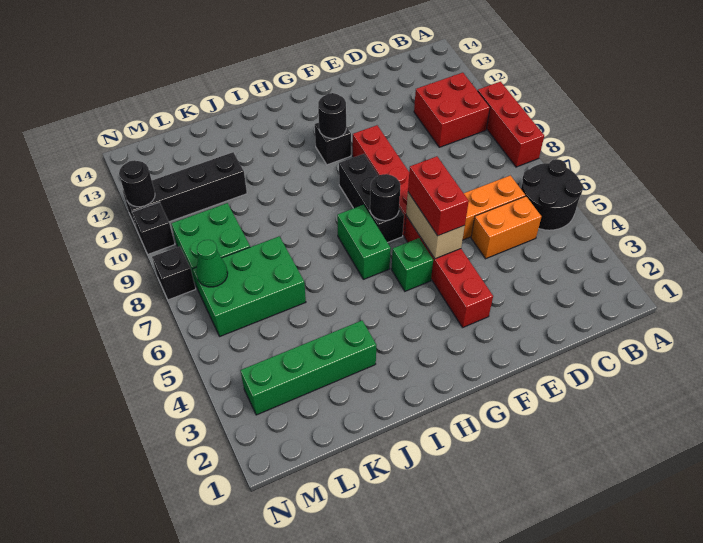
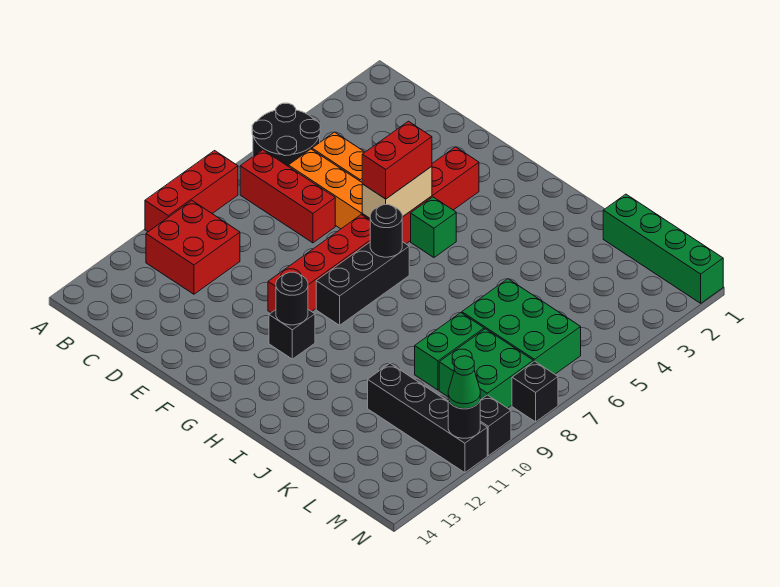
none -> red brick B7:D7 level 1
green brick H6:H7 level 1 -> green brick K8:K9 level 1
green brick J3:M3 level 1 -> green brick K1:N1 level 1
green cone M7 level 2 -> green cone N11 level 3

